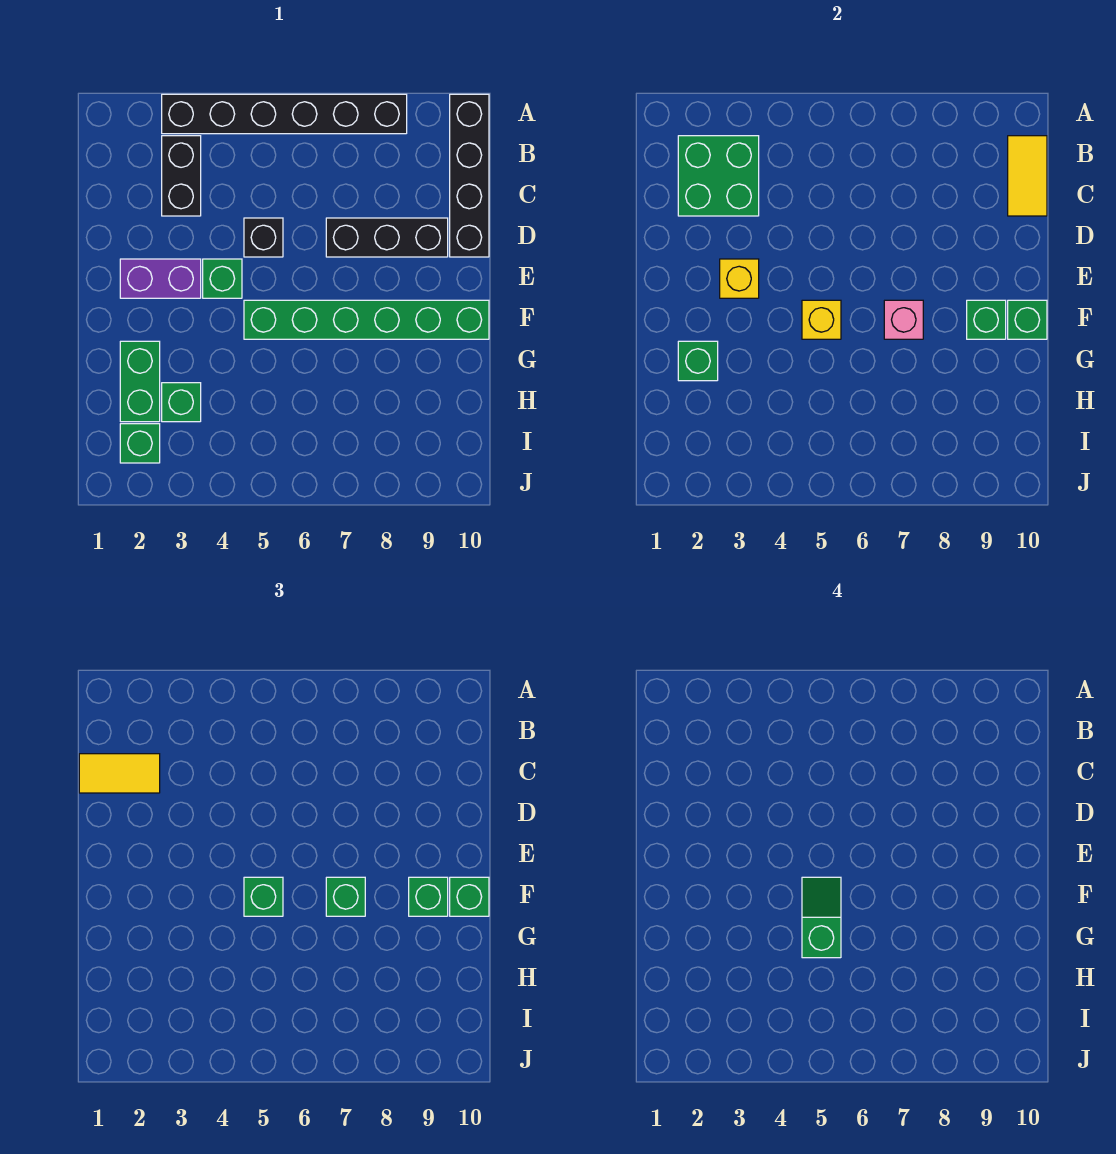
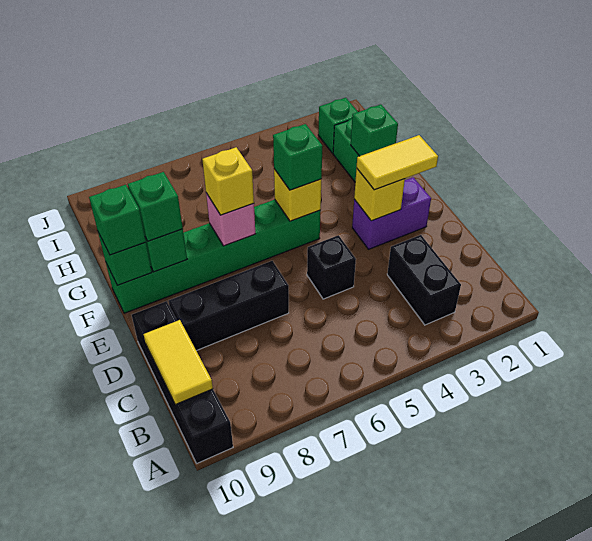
black brick A3:A8 level 1 -> none
green brick B2:C3 level 2 -> none
yellow tile C1:C2 level 3 -> yellow tile E2:E3 level 3
green brick E4 level 1 -> none
green slope F5:G5 level 4 top G -> none
green brick F7 level 3 -> yellow brick F7 level 3
green brick H3 level 1 -> none

